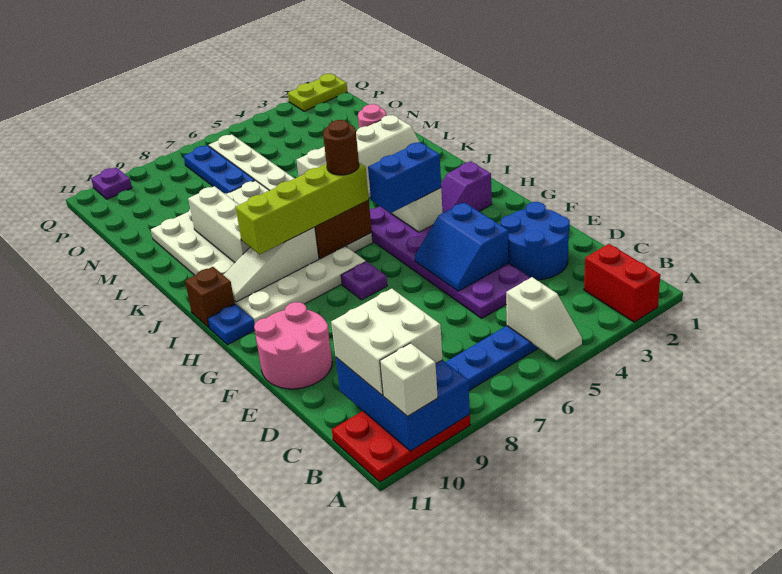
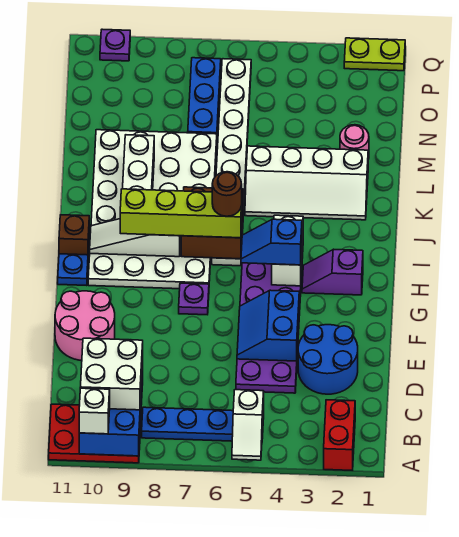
blue brick H4:H5 level 3 -> blue slope H4:H5 level 3 top 4

